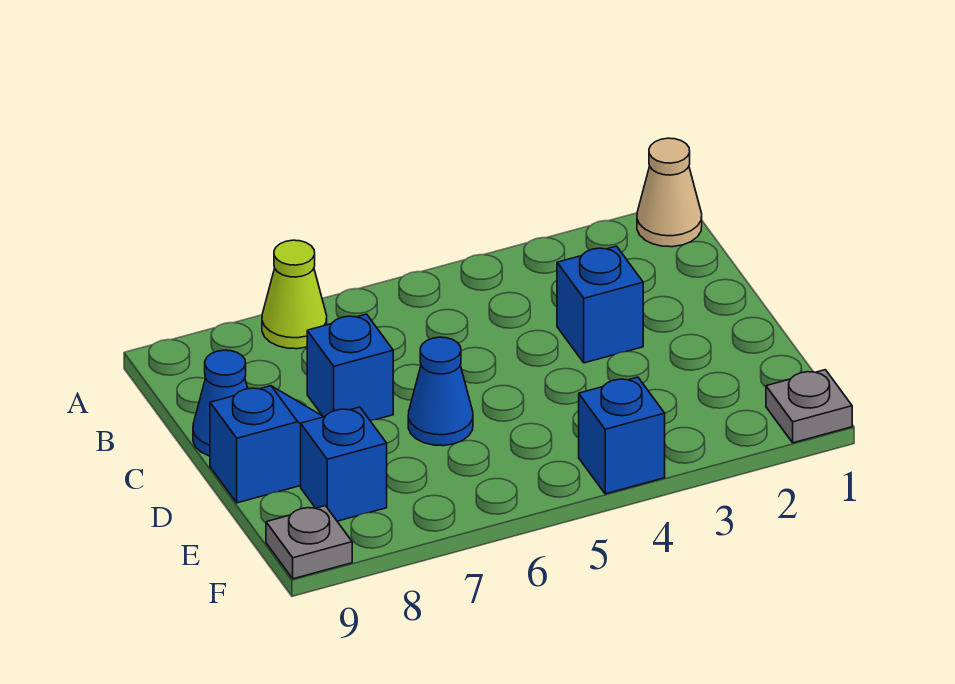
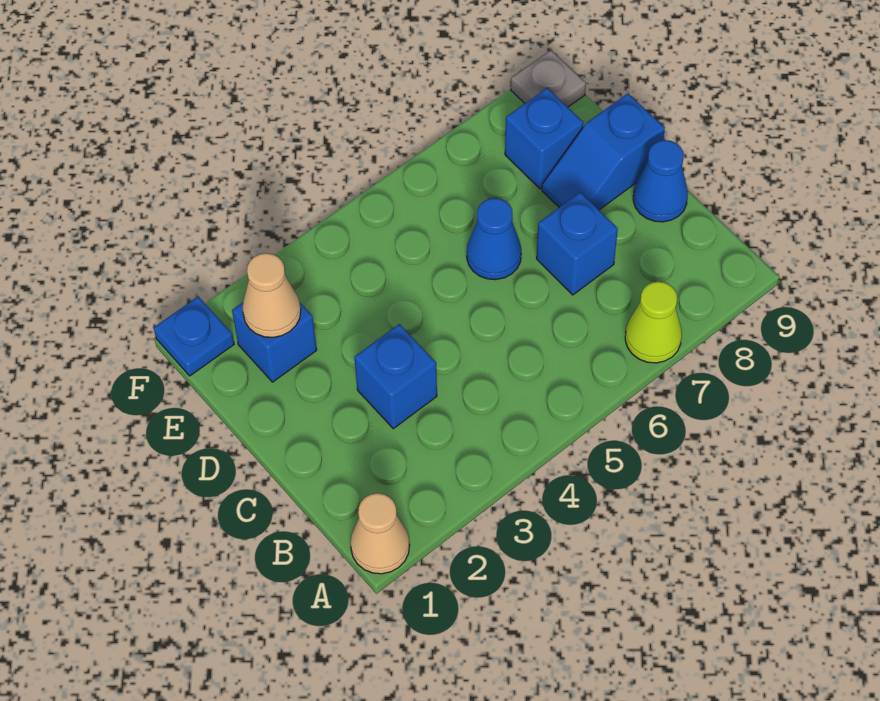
none -> tan cone E2 level 2
grey plate F1 level 1 -> blue plate F1 level 1
blue brick F4 level 1 -> blue brick E2 level 1

